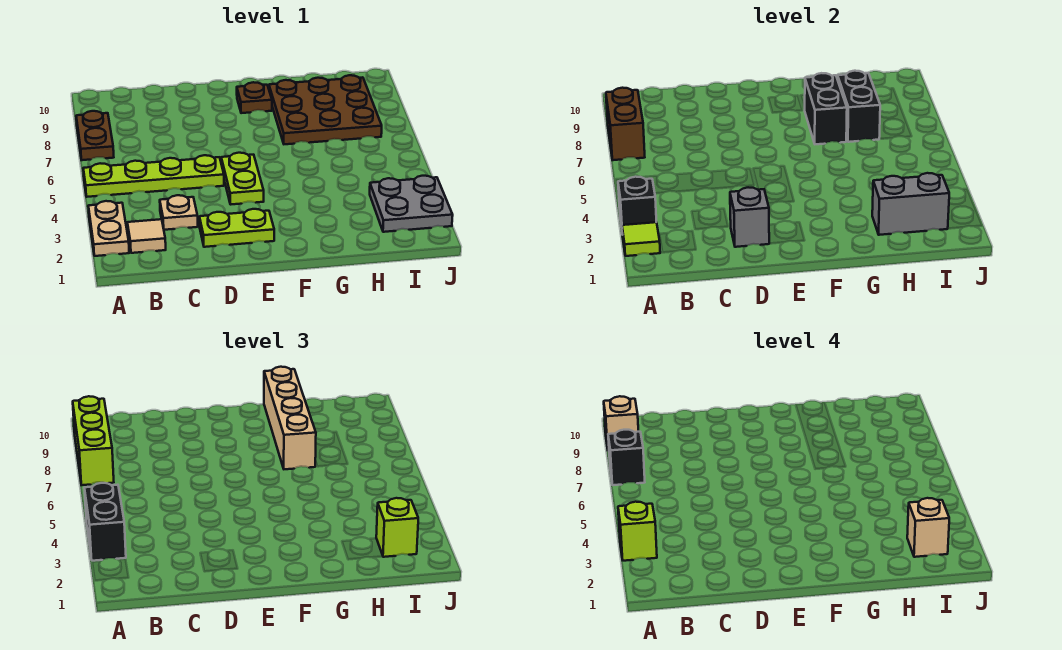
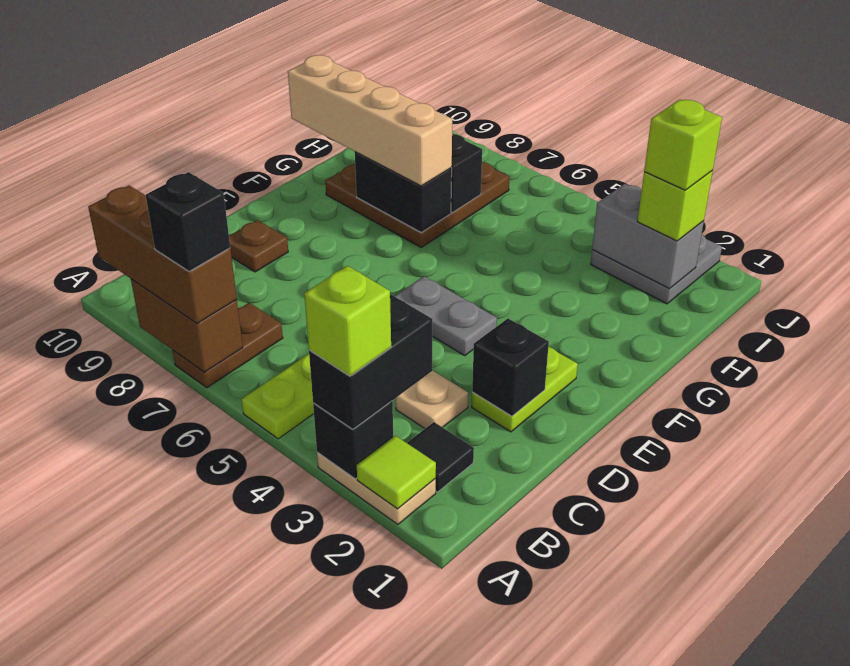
black brick A3:A4 level 3 -> black brick A3:B3 level 3
brown plate A7:A8 level 1 -> brown plate A7:B7 level 1
lime brick A7:A9 level 3 -> brown brick A7:A9 level 3
tan brick A9 level 4 -> none
tan tile B2 level 1 -> black tile B2 level 1
grey brick D2 level 2 -> black brick D2 level 2
lime plate E4:E5 level 1 -> grey plate E4:E5 level 1
brown plate F9 level 1 -> brown plate D9 level 1
grey brick H2:I2 level 2 -> grey brick I2:I3 level 2
tan brick I2 level 4 -> lime brick I2 level 4

